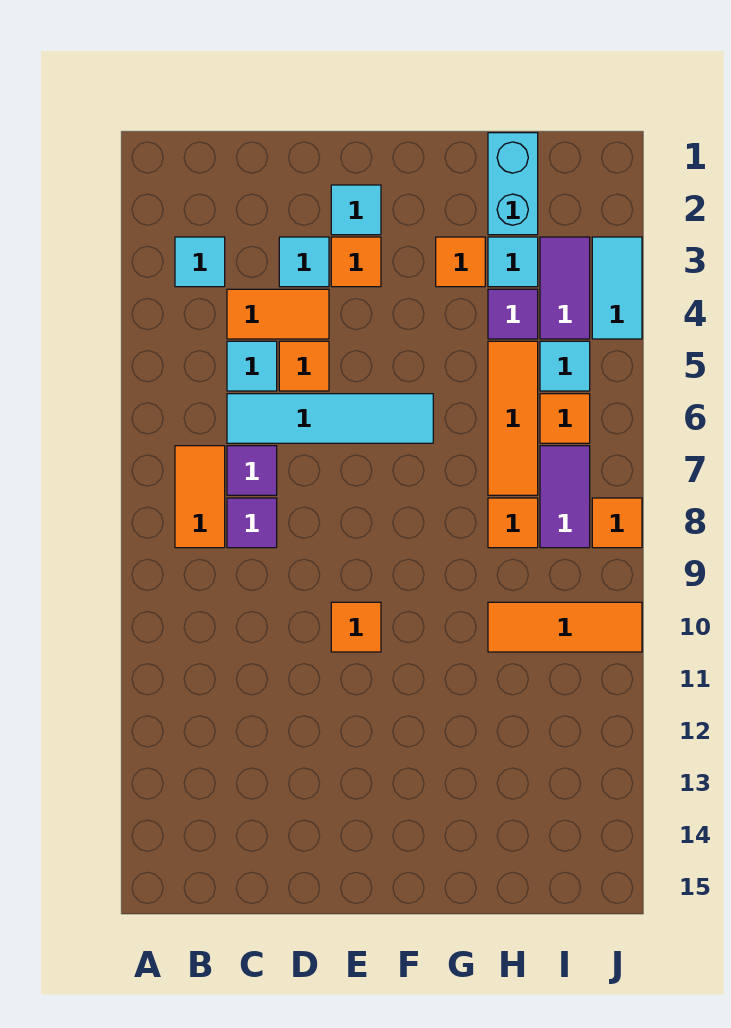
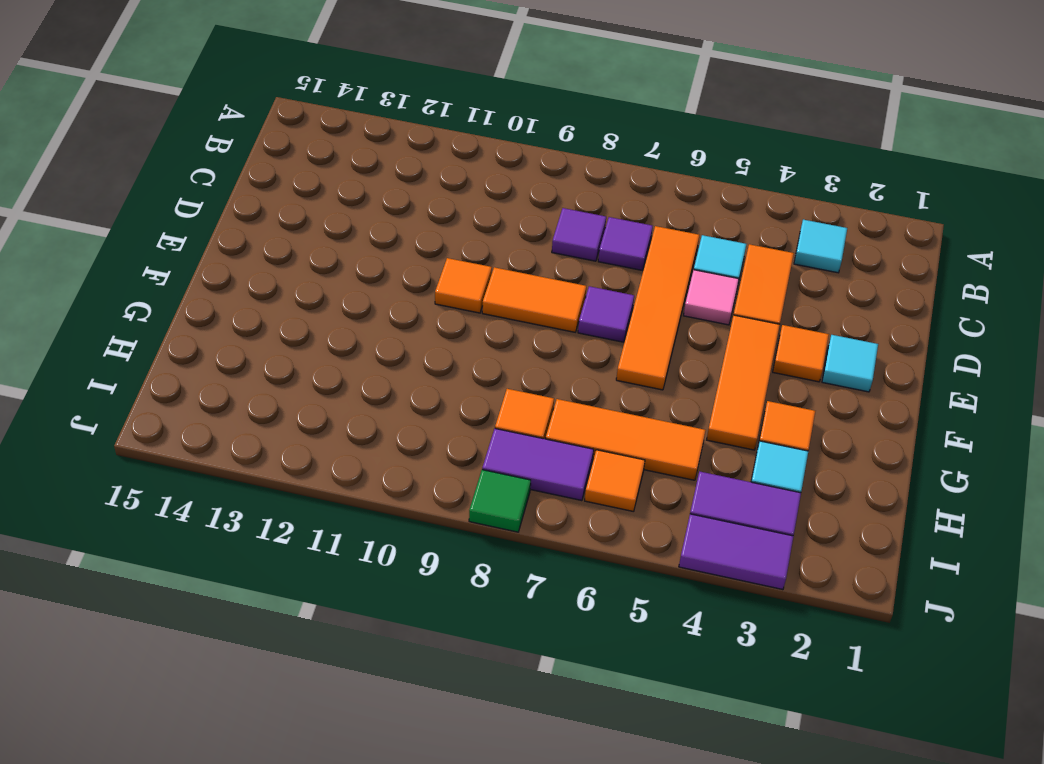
orange tile B7:B8 level 1 -> orange tile E8:E9 level 1
cyan tile C6:F6 level 1 -> orange tile C6:F6 level 1
cyan tile D3 level 1 -> none
orange tile D5 level 1 -> pink tile D5 level 1
cyan brick H1:H2 level 1 -> none
purple tile H4 level 1 -> purple tile E7 level 1
orange tile H10:J10 level 1 -> orange tile E4:G4 level 1
cyan tile I5 level 1 -> none
cyan tile J3:J4 level 1 -> purple tile J3:J4 level 1
orange tile J8 level 1 -> green tile J8 level 1

